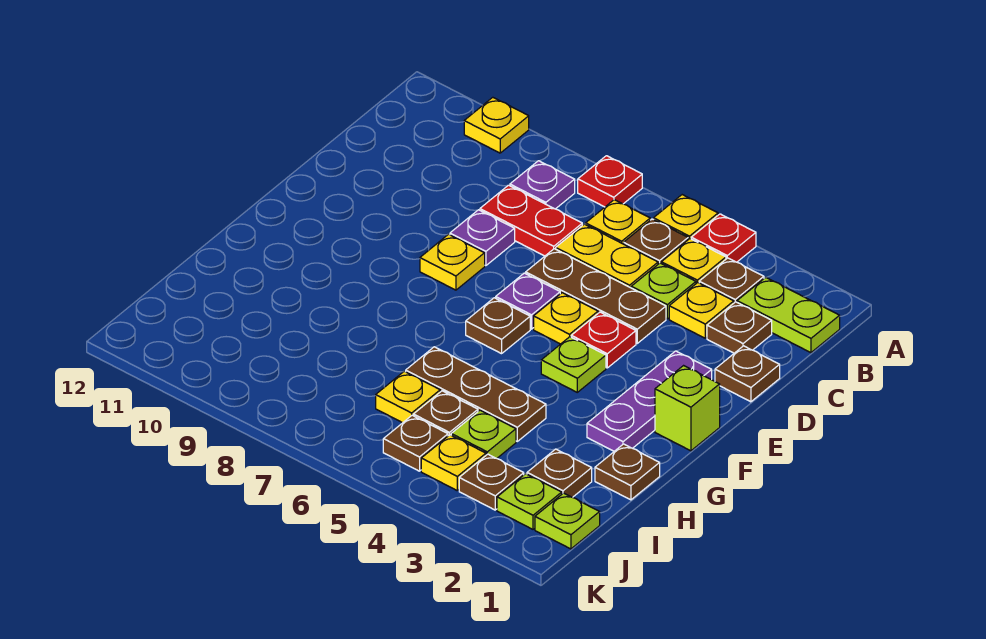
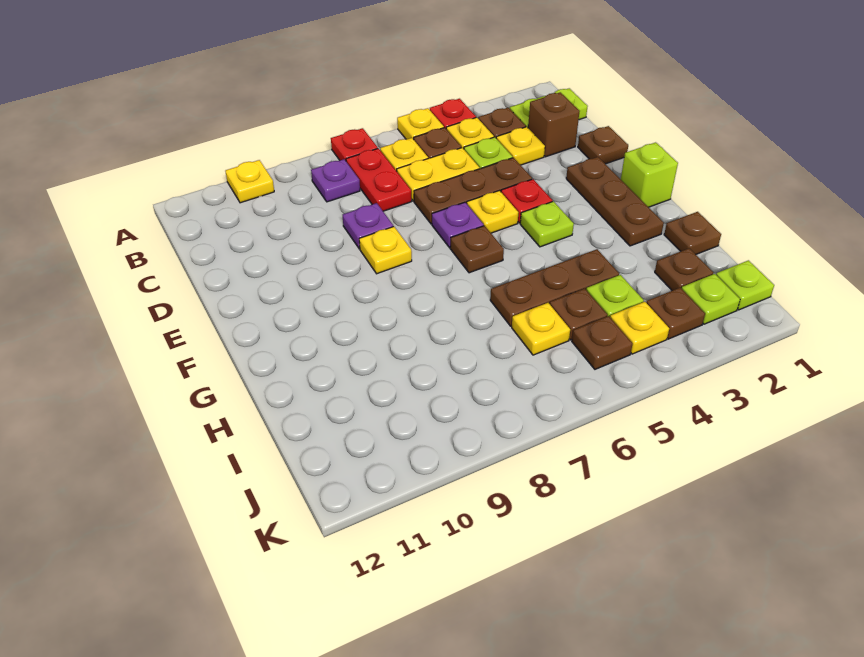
brown plate C2 level 1 -> brown brick C2 level 1
red plate C7:C8 level 1 -> red plate B7:C7 level 1
purple plate E2:G2 level 1 -> brown plate E2:G2 level 1

